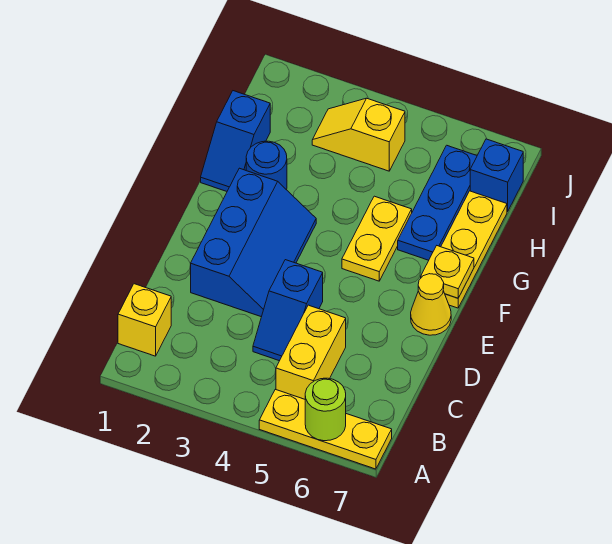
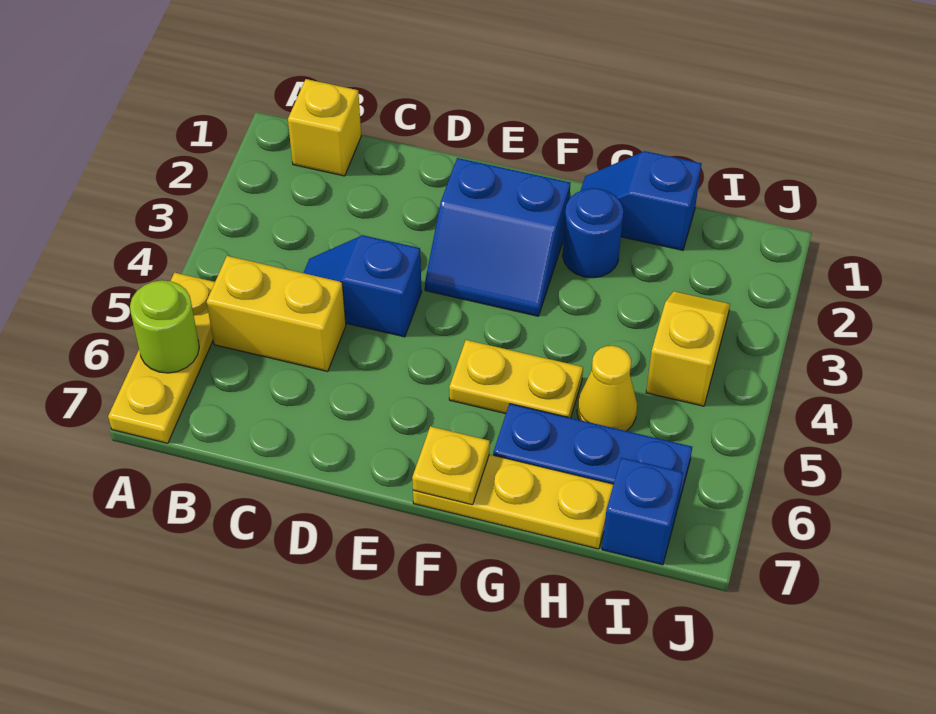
blue slope D2:F3 level 1 top 2 -> blue slope E2:F3 level 1 top 2
yellow cone E7 level 1 -> yellow cone H5 level 1

